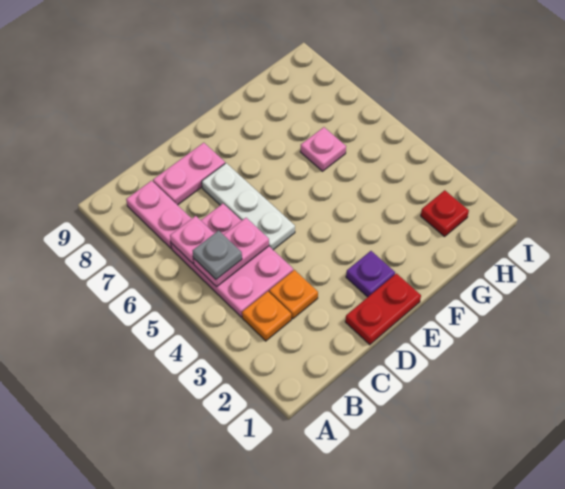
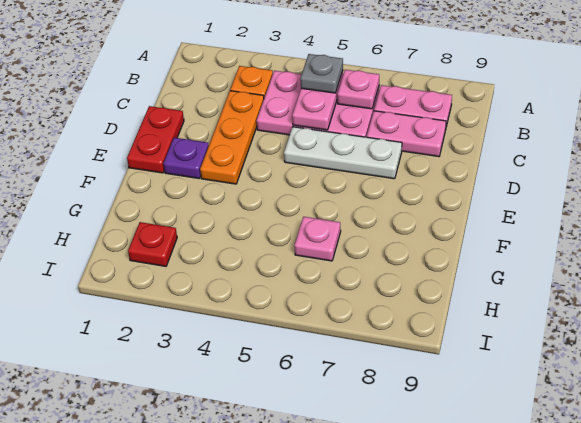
orange plate C3 level 1 -> orange plate C3:E3 level 1
pink plate C8:D8 level 1 -> pink plate C7:C8 level 1

